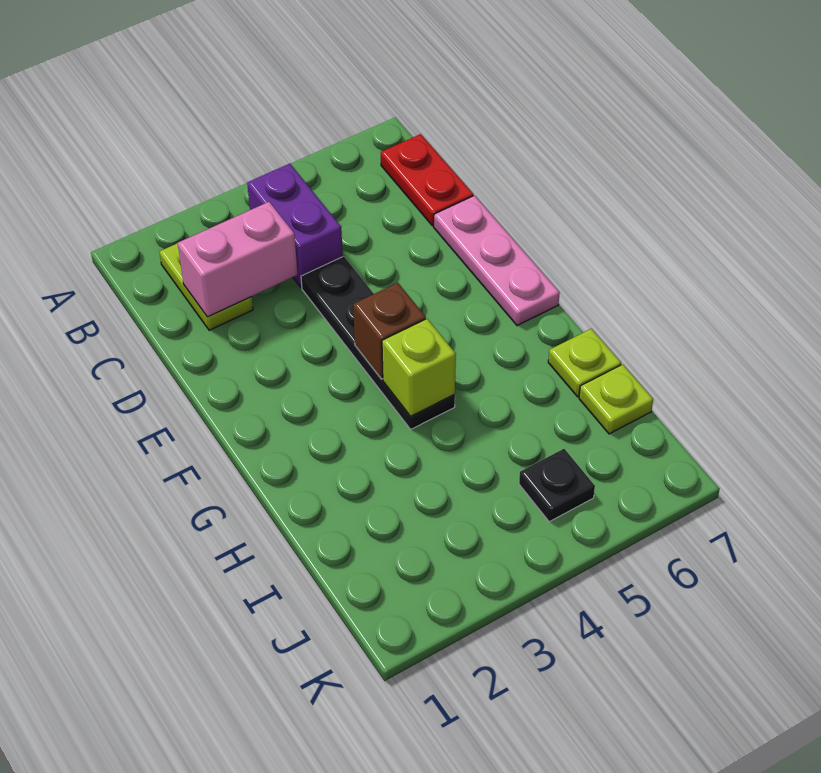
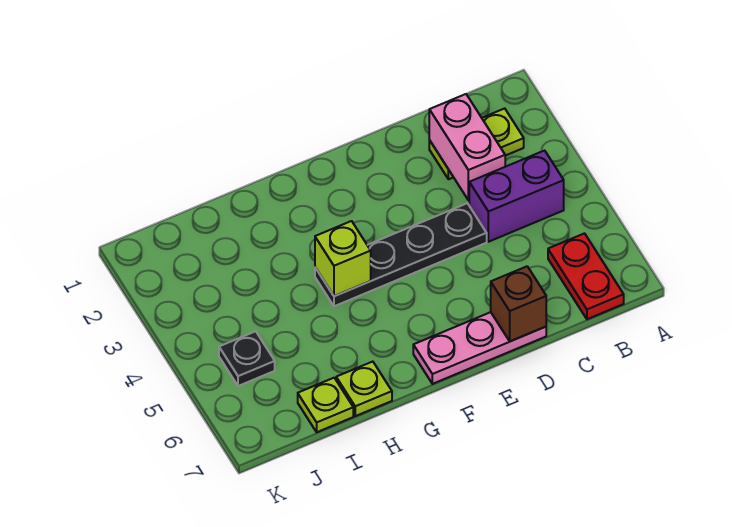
red plate B7:C7 level 1 -> red plate B6:B7 level 1
brown brick F4 level 2 -> brown brick D7 level 2

